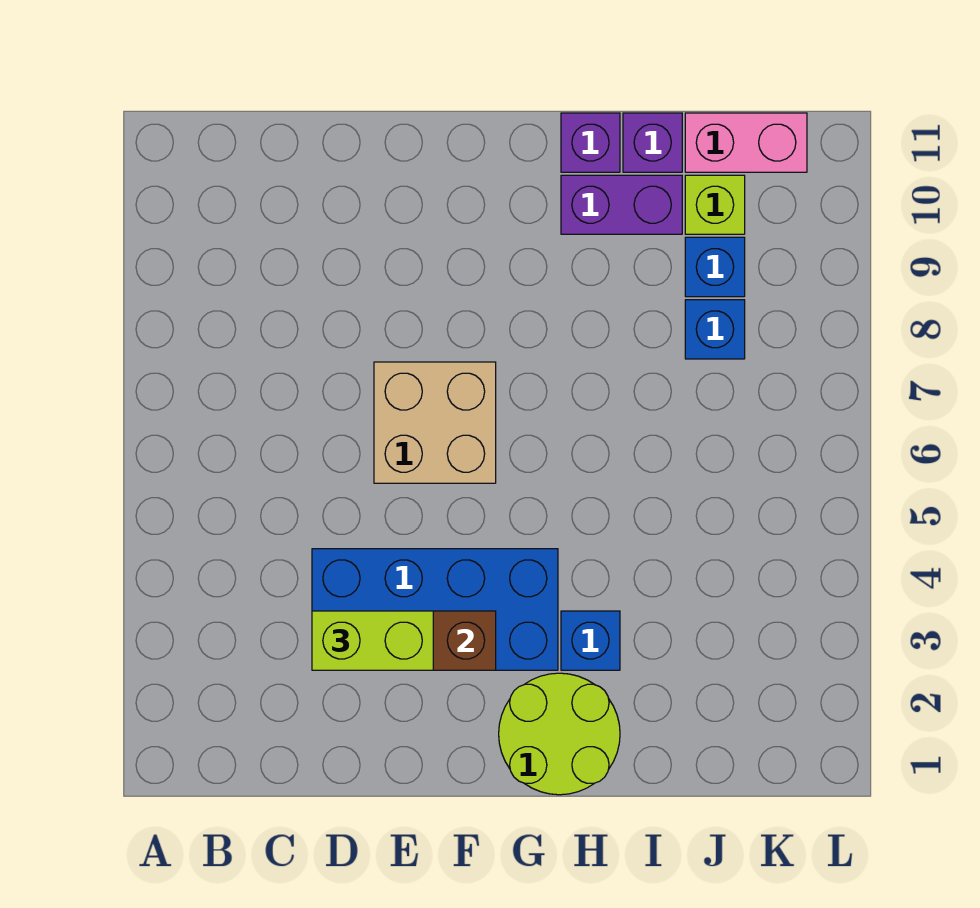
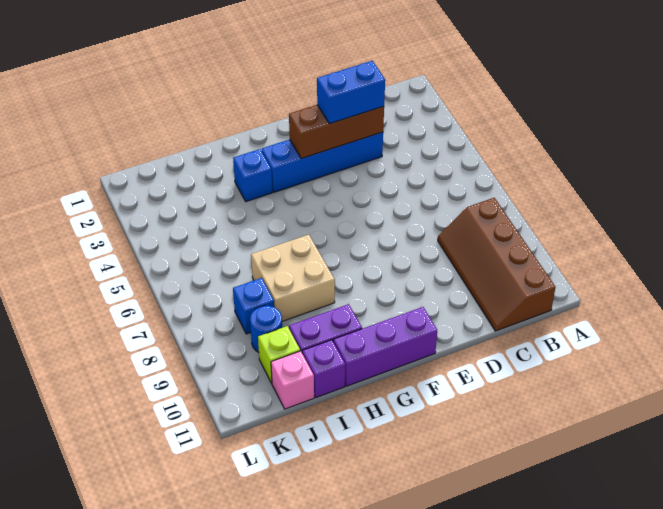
none -> brown slope B8:C11 level 1 top B
blue brick D3:G4 level 1 -> blue brick D3:G3 level 1
lime brick D3:E3 level 3 -> blue brick D3:E3 level 3
tan brick E6:F7 level 1 -> tan brick H7:I8 level 1
lime round brick G1:H2 level 1 -> none
purple brick H11 level 1 -> purple brick F11:H11 level 1
blue brick J9 level 1 -> blue round brick J9 level 1
pink brick J11:K11 level 1 -> pink brick J11 level 1

